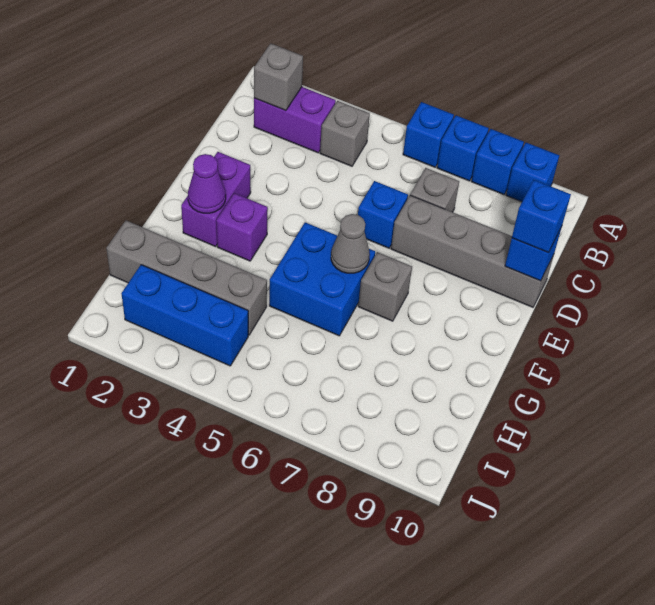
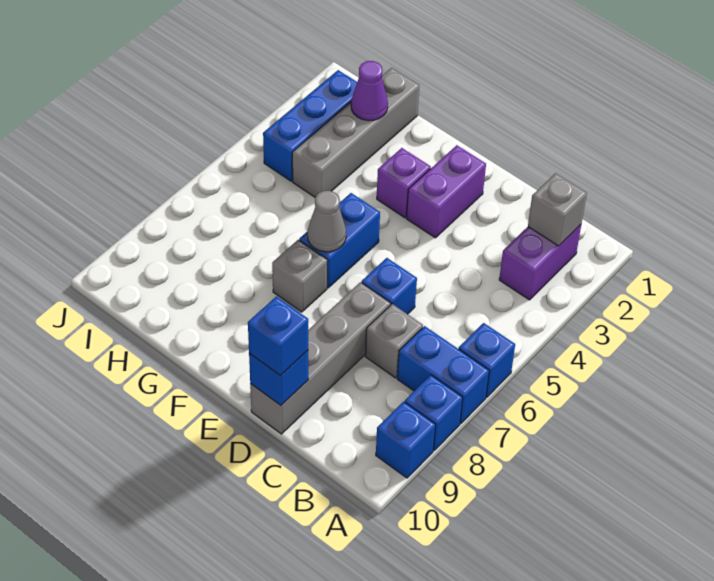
blue brick A7 level 1 -> blue brick A7:B7 level 1
grey brick B4 level 1 -> none
purple brick E2:F2 level 1 -> purple brick E2:E3 level 1
purple cone F2 level 2 -> purple cone H2 level 2
blue brick F5:G6 level 1 -> blue brick F5:F6 level 1

